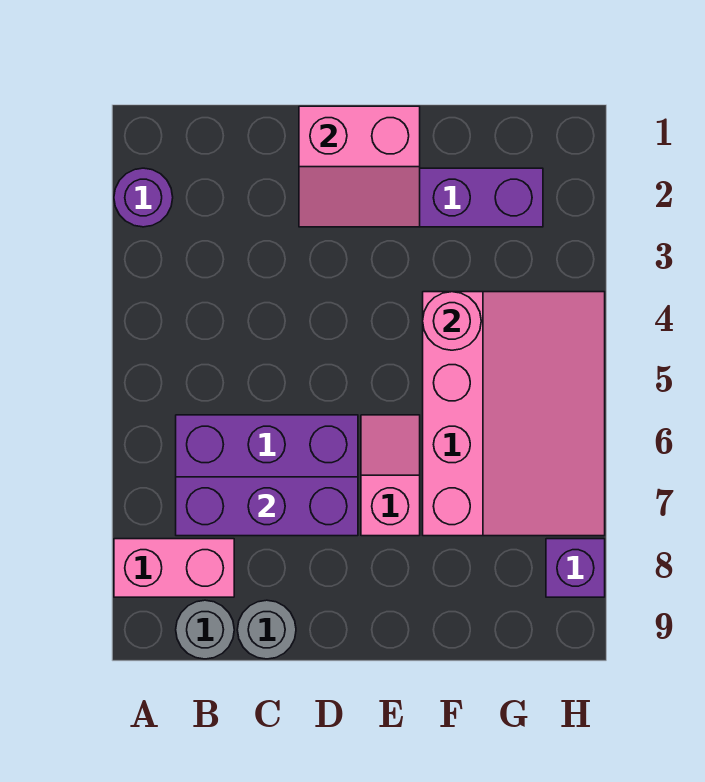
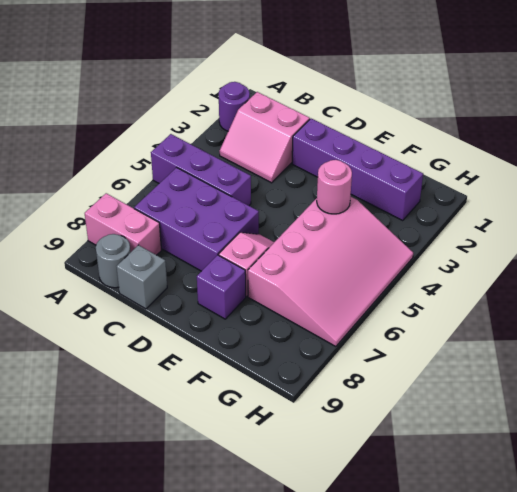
purple brick B7:D7 level 2 -> purple brick A5:C5 level 1
grey round brick C9 level 1 -> grey brick C9 level 1
pink slope D1:E2 level 2 top 1 -> pink slope B2:C3 level 1 top 2
purple brick H8 level 1 -> purple brick E8 level 1

